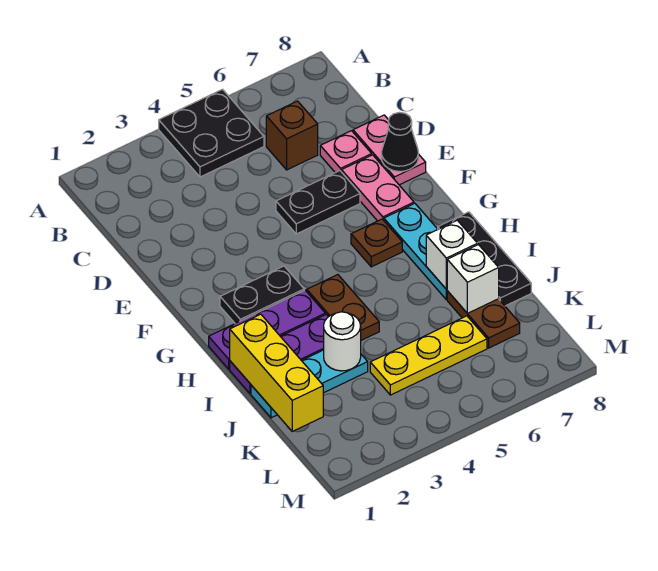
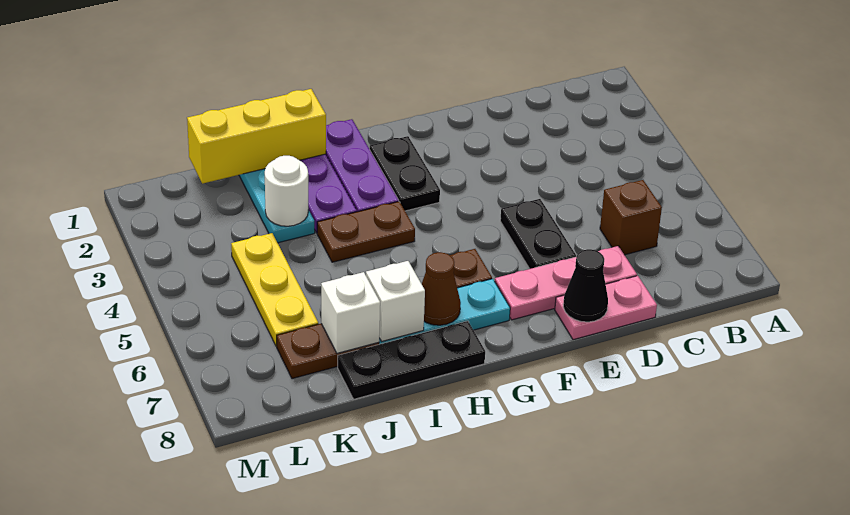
black plate A4:B5 level 1 -> none
none -> brown cone H7 level 2

